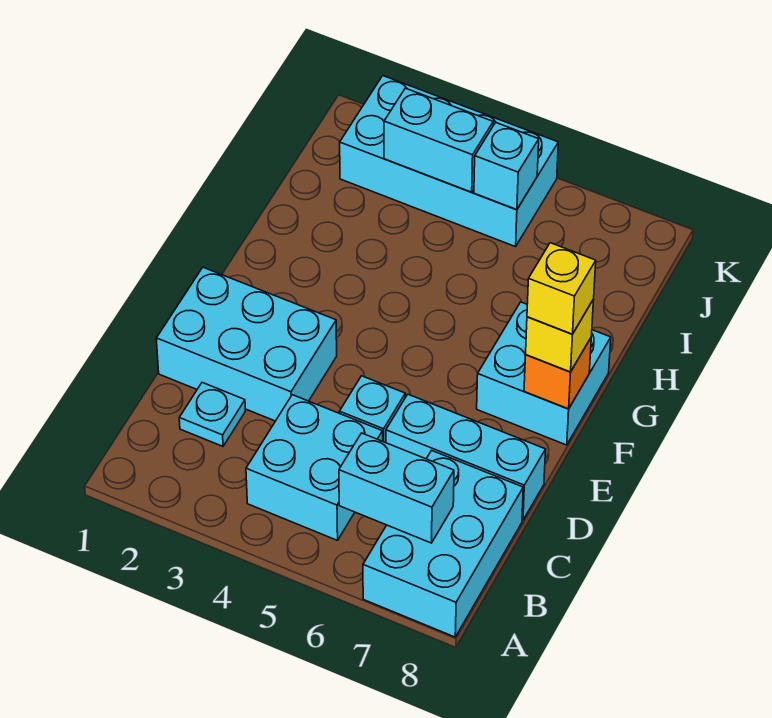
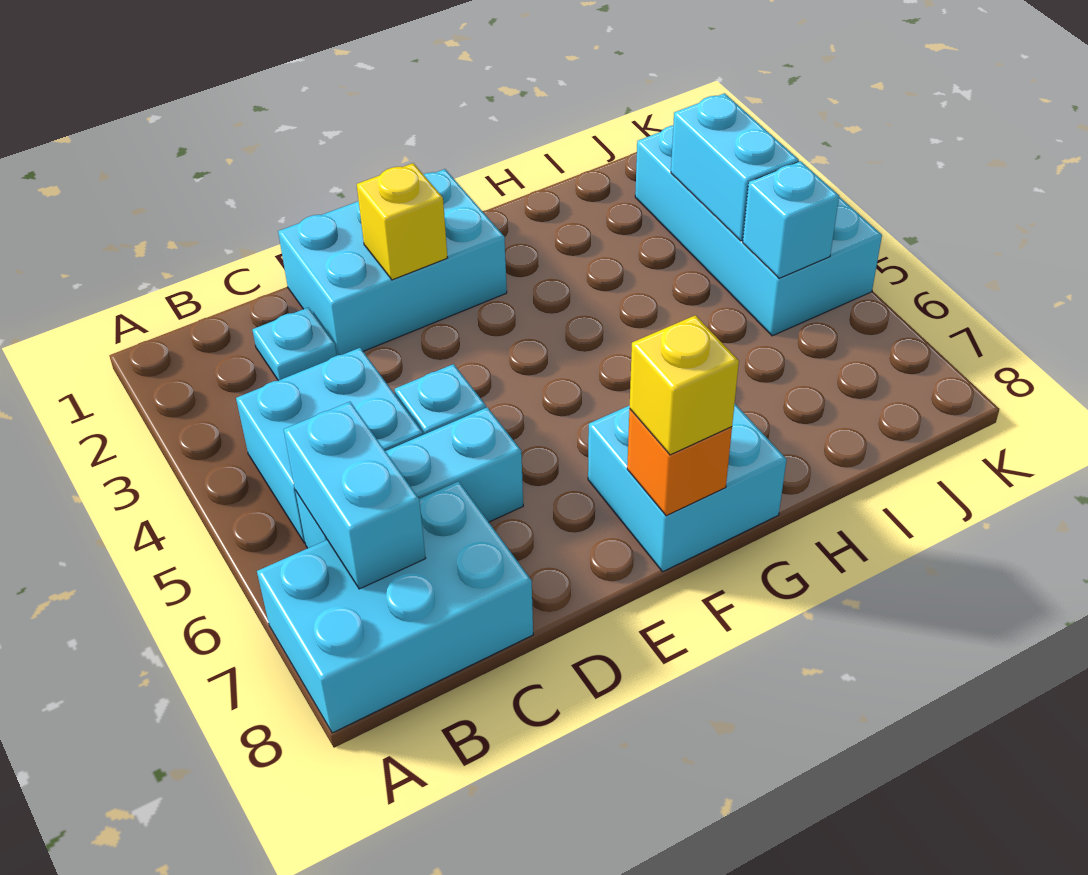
cyan brick D1:E3 level 1 -> cyan brick D1:F2 level 1
cyan brick D6:D8 level 1 -> cyan brick B6:D6 level 1
yellow brick F8 level 4 -> yellow brick E2 level 2

